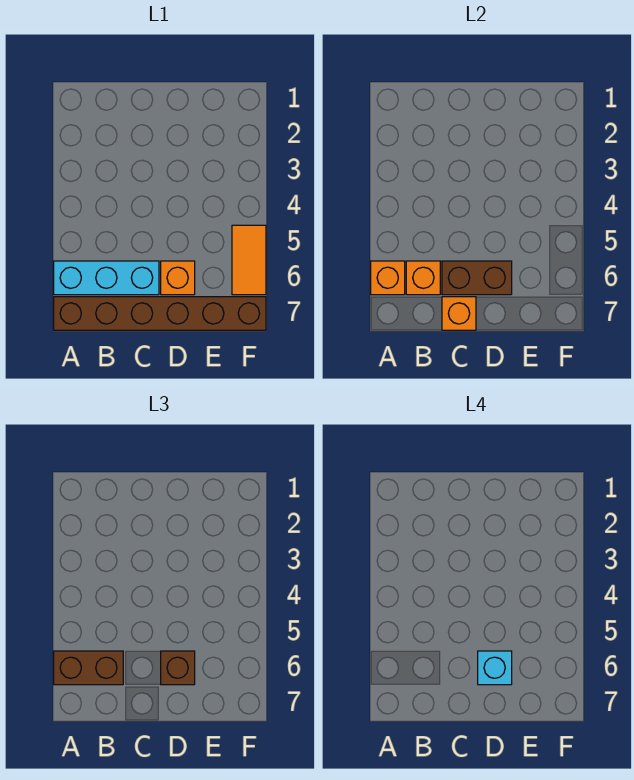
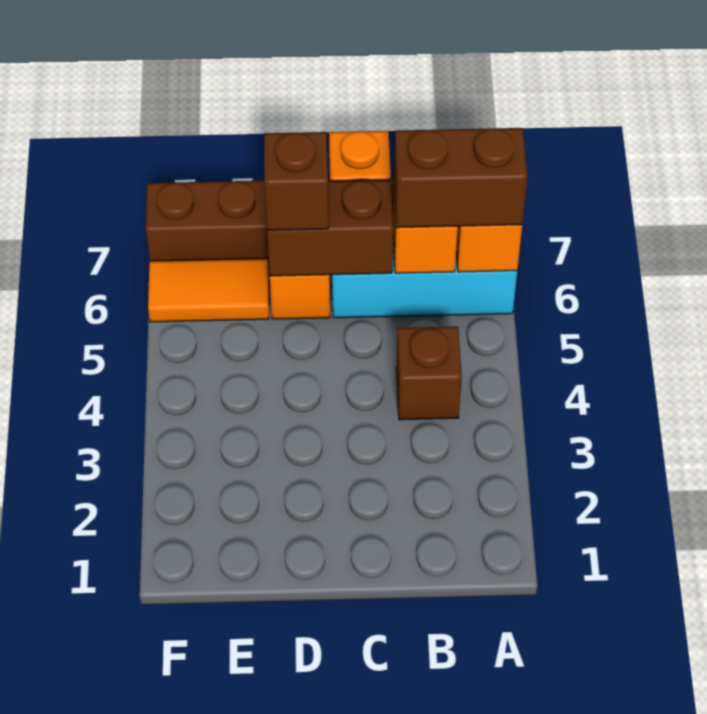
none -> brown brick B4 level 1
cyan brick D6 level 4 -> none
orange tile F5:F6 level 1 -> orange tile E6:F6 level 1

